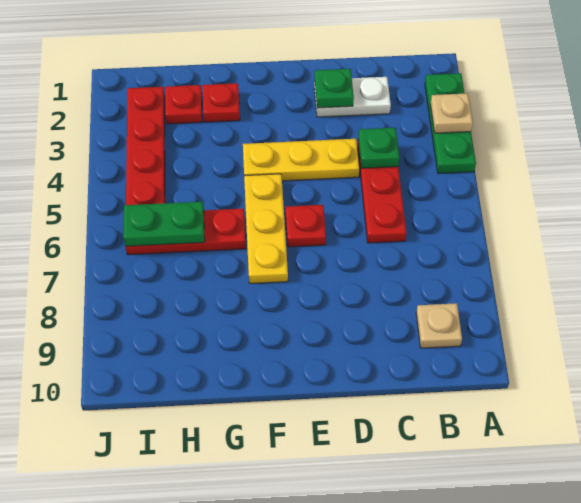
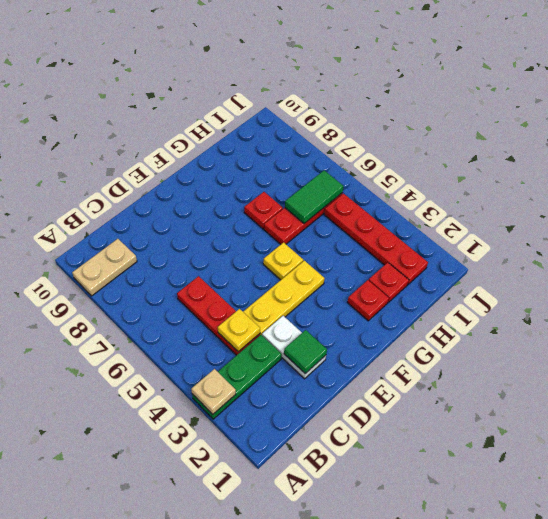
green plate A2:A4 level 1 -> green plate A3:C3 level 1
tan plate B9 level 1 -> tan plate A9:B9 level 1
white plate C2:D2 level 1 -> white plate D2:D3 level 1
green plate C4 level 2 -> yellow plate C4 level 2
green plate D2 level 2 -> green tile D2 level 2
red plate E6 level 1 -> red plate G7 level 1
yellow plate F5:F7 level 1 -> yellow plate F5 level 1
green plate H6:I6 level 2 -> green tile H6:I6 level 2

